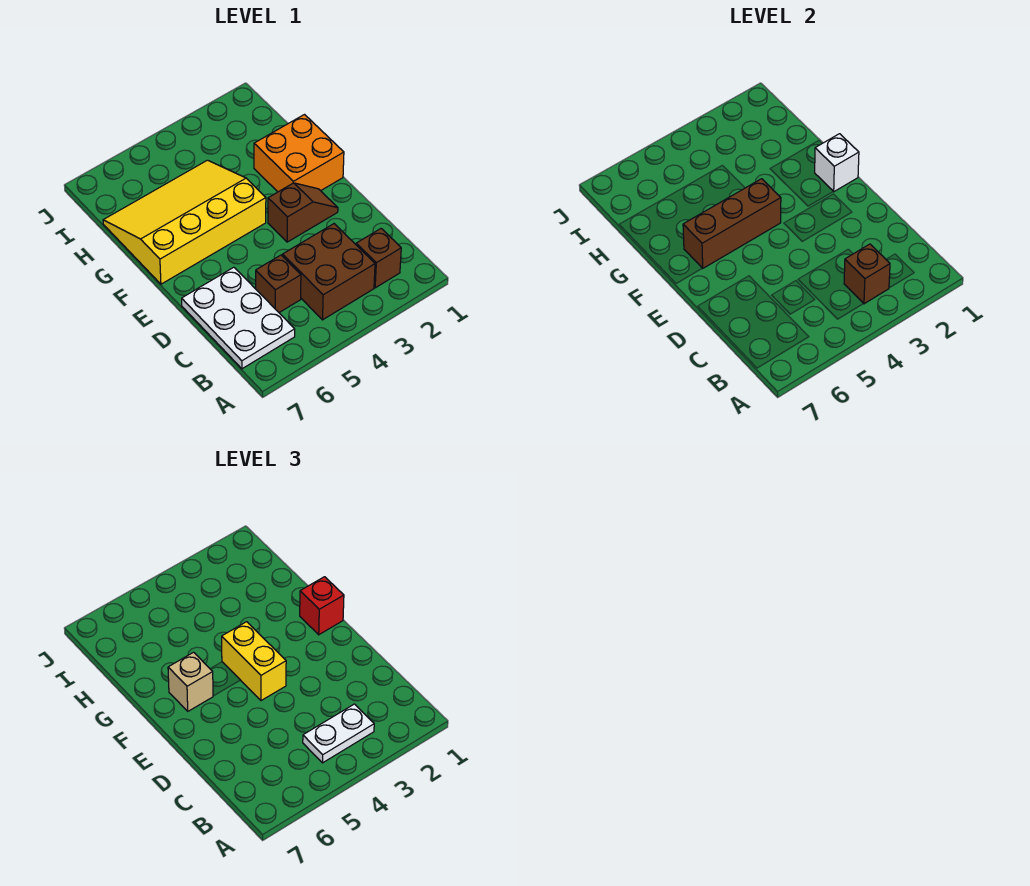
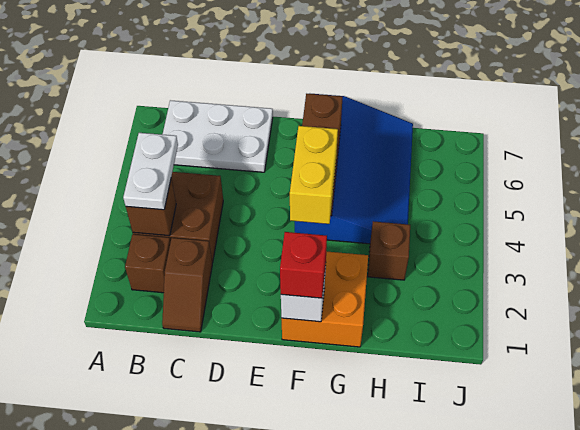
brown brick C5 level 1 -> brown brick H3 level 1
brown slope E2:E3 level 1 top 3 -> brown slope C1:C2 level 1 top 2
yellow brick E4:F4 level 3 -> yellow brick F3:F4 level 3
yellow slope F4:H7 level 1 top F -> blue slope F4:H7 level 1 top F
tan brick F6 level 3 -> none

